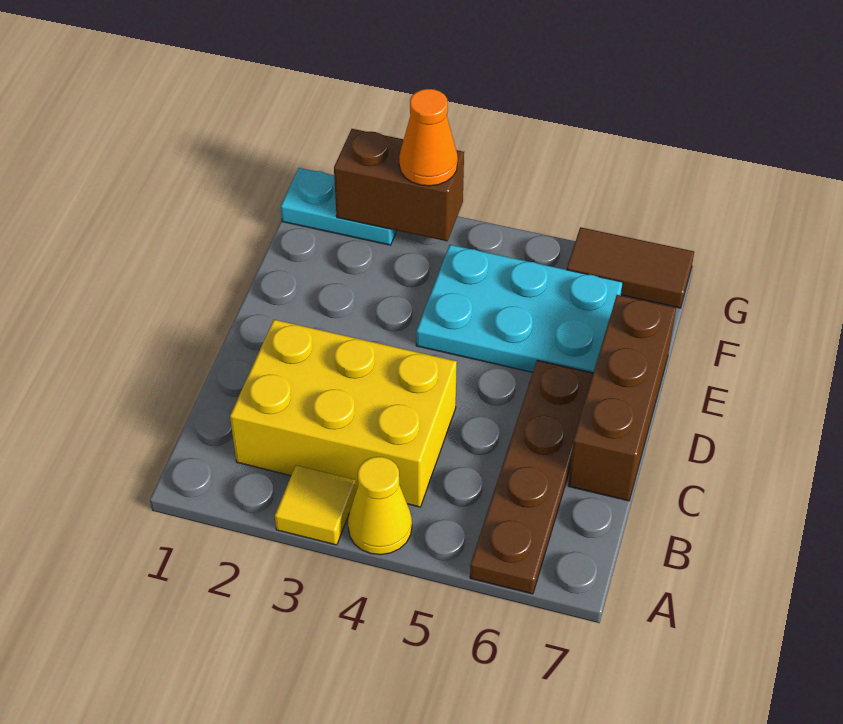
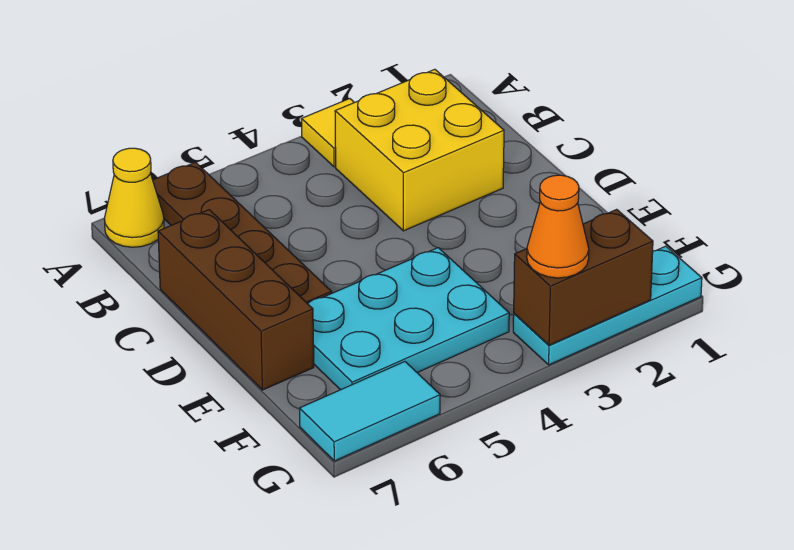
yellow cone A4 level 1 -> yellow cone A7 level 1
yellow brick B2:C4 level 1 -> yellow brick B2:C3 level 1
cyan plate G1:G2 level 1 -> cyan plate G1:G3 level 1
brown tile G6:G7 level 1 -> cyan tile G6:G7 level 1

